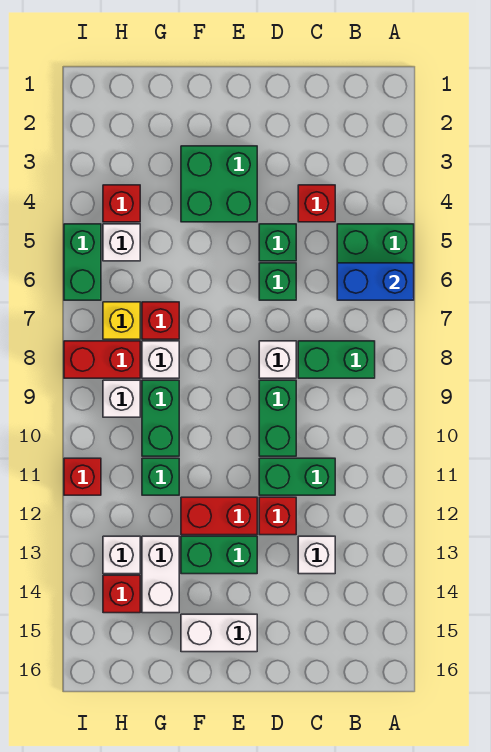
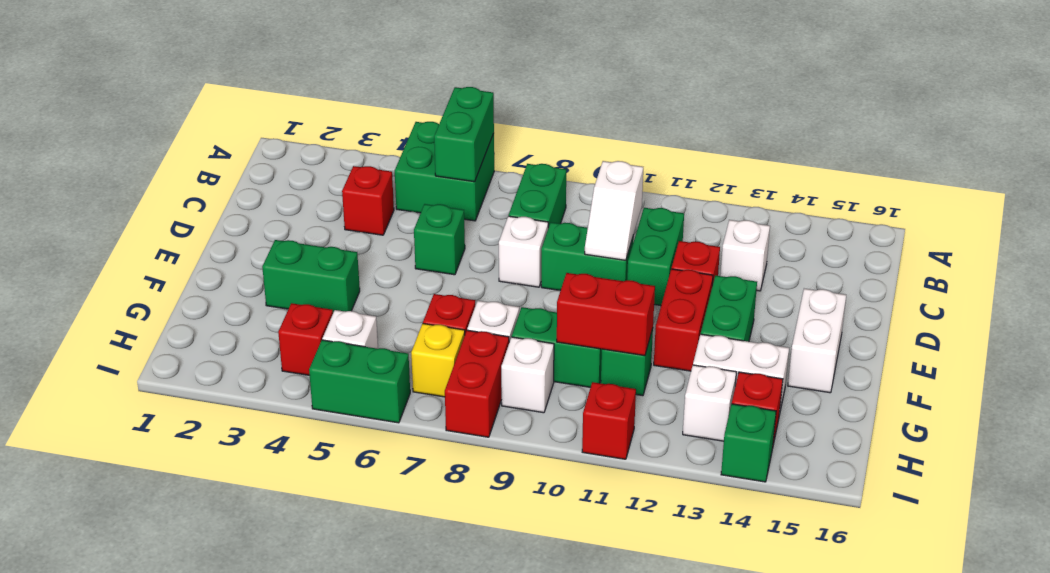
blue brick A6:B6 level 2 -> green brick A6:B6 level 2
none -> white slope C10:D10 level 2 top C
green brick D5 level 1 -> green brick I14 level 1
green brick E3:F4 level 1 -> green brick F3:F4 level 1
none -> red brick G10:G11 level 2

